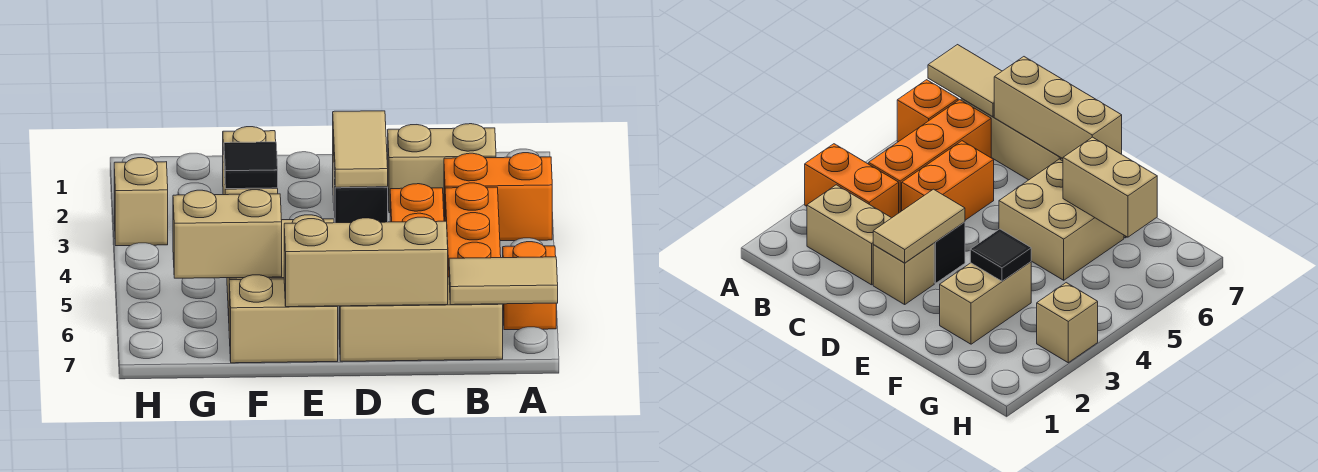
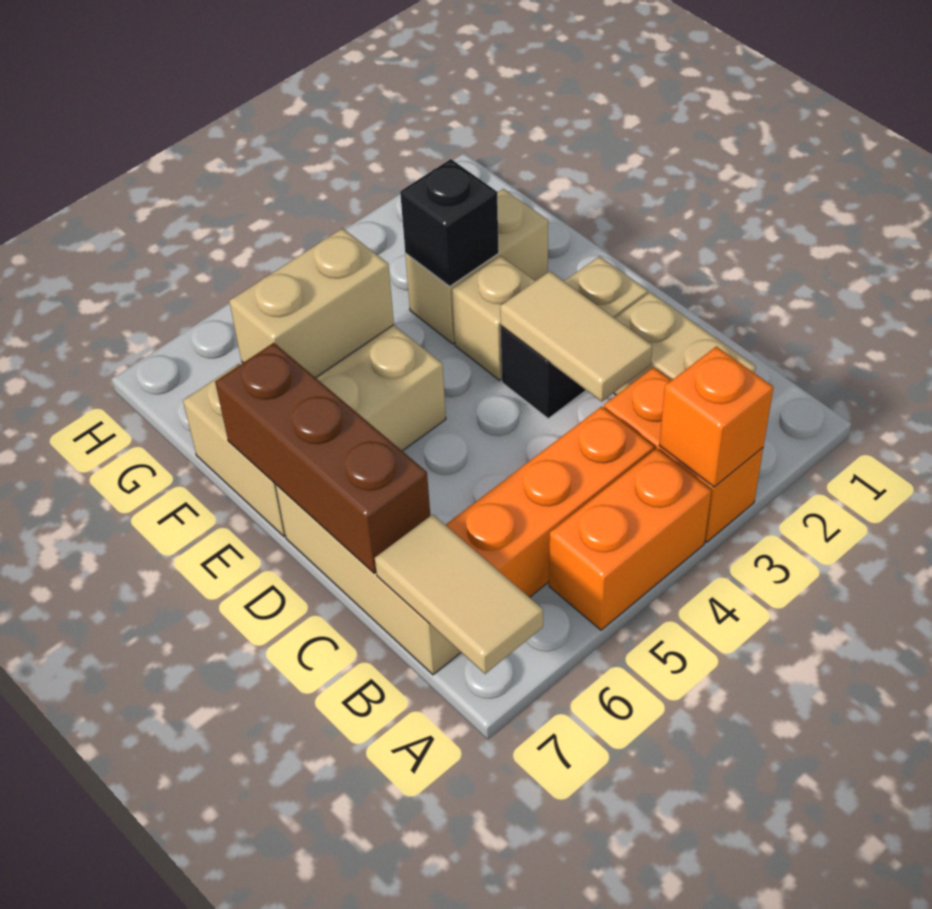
orange brick A6 level 1 -> orange brick A3 level 2
orange brick C4:C5 level 1 -> orange brick A4:A5 level 1
tan brick C7:E7 level 2 -> brown brick C7:E7 level 2
tan tile D2:D3 level 2 -> tan tile C3:D3 level 2
black tile F3 level 2 -> black brick F3 level 2
tan brick F6:G6 level 2 -> tan brick F5:F6 level 2
tan brick H3 level 1 -> tan brick E3 level 1

